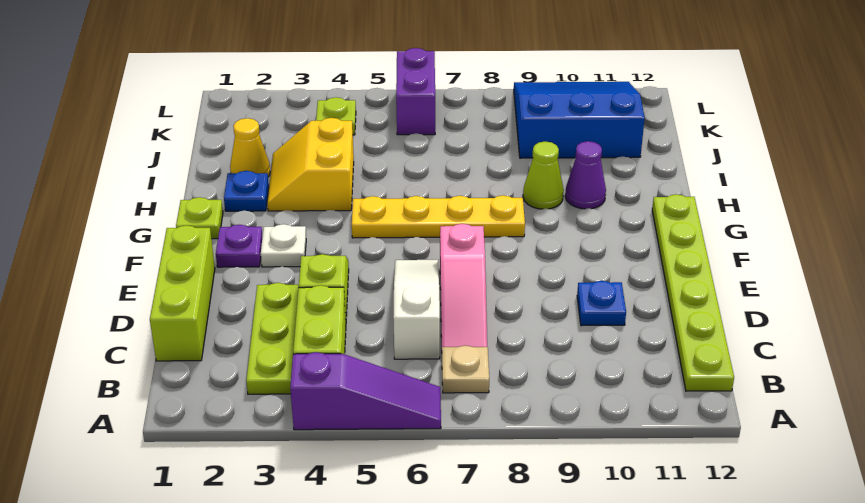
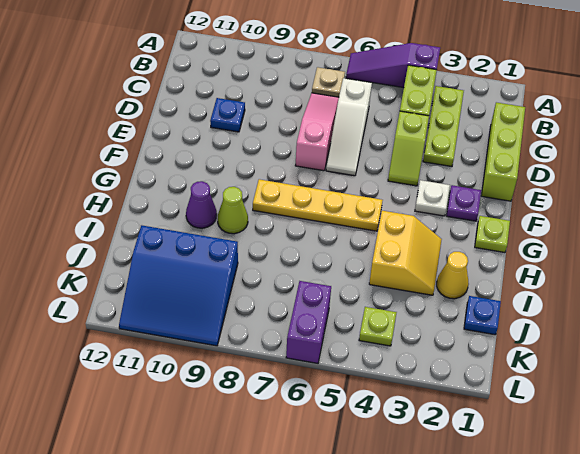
lime plate B12:G12 level 1 -> none
blue plate H2 level 1 -> blue plate J1 level 1

